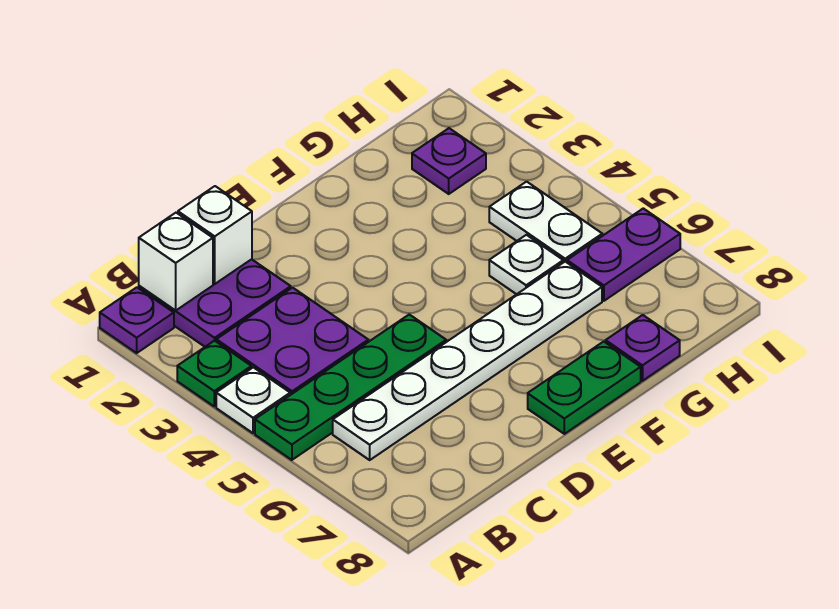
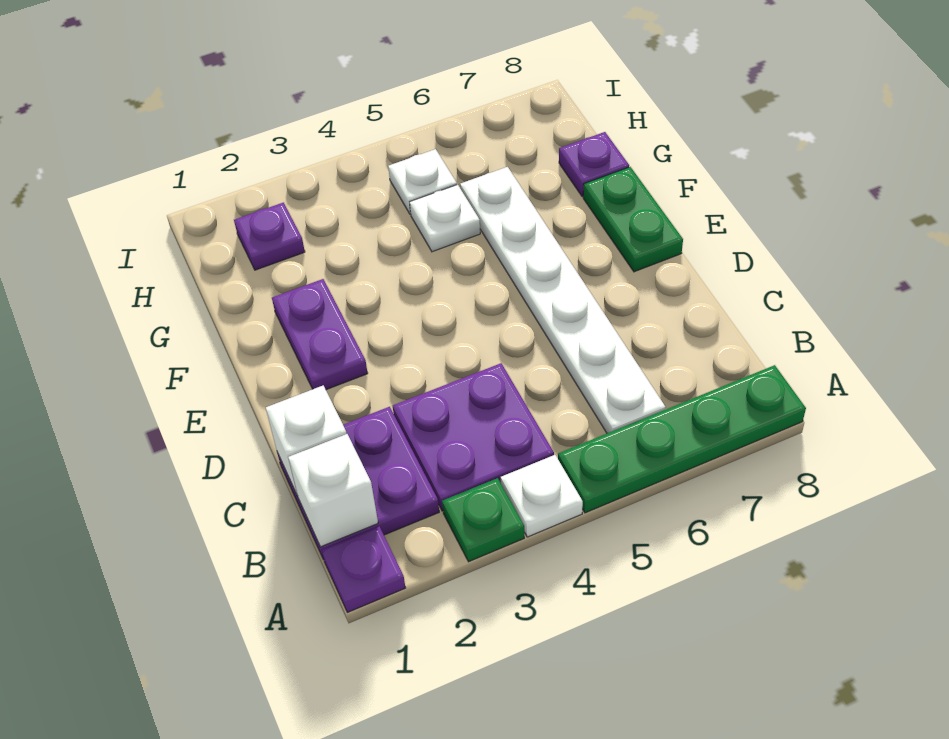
green plate A5:D5 level 1 -> green plate A5:A8 level 1
white plate H4:H5 level 1 -> white plate H5 level 1
purple plate H6:I6 level 1 -> purple plate E2:F2 level 1

